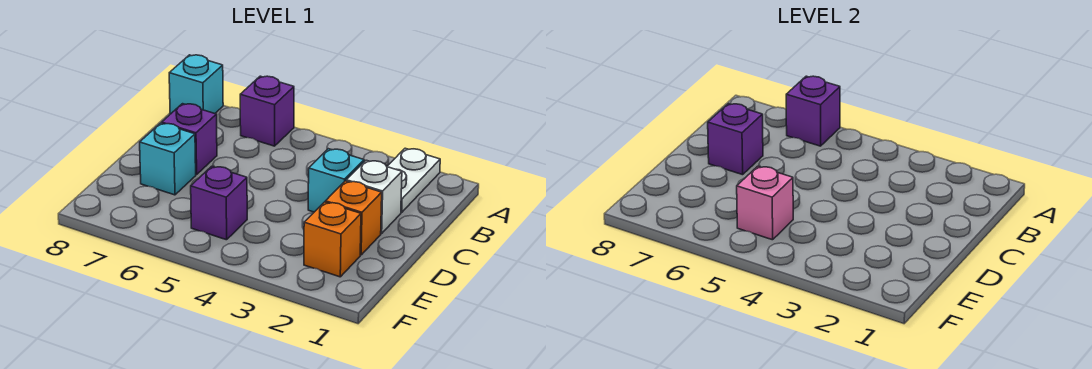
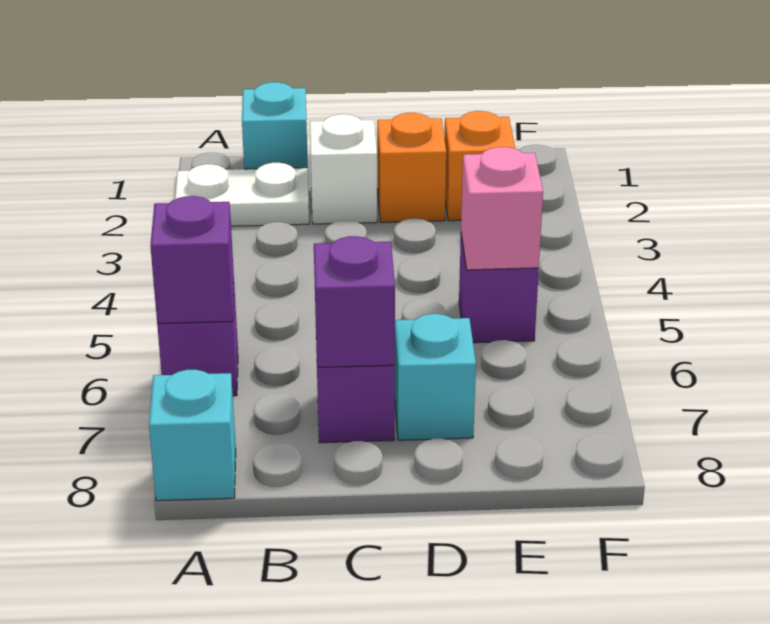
cyan brick C3 level 1 -> cyan brick B1 level 1

